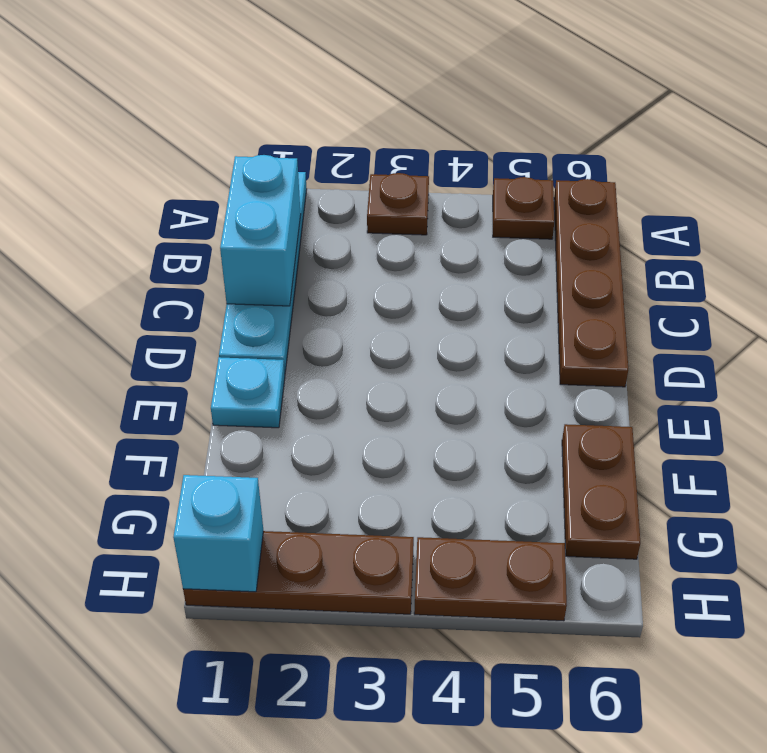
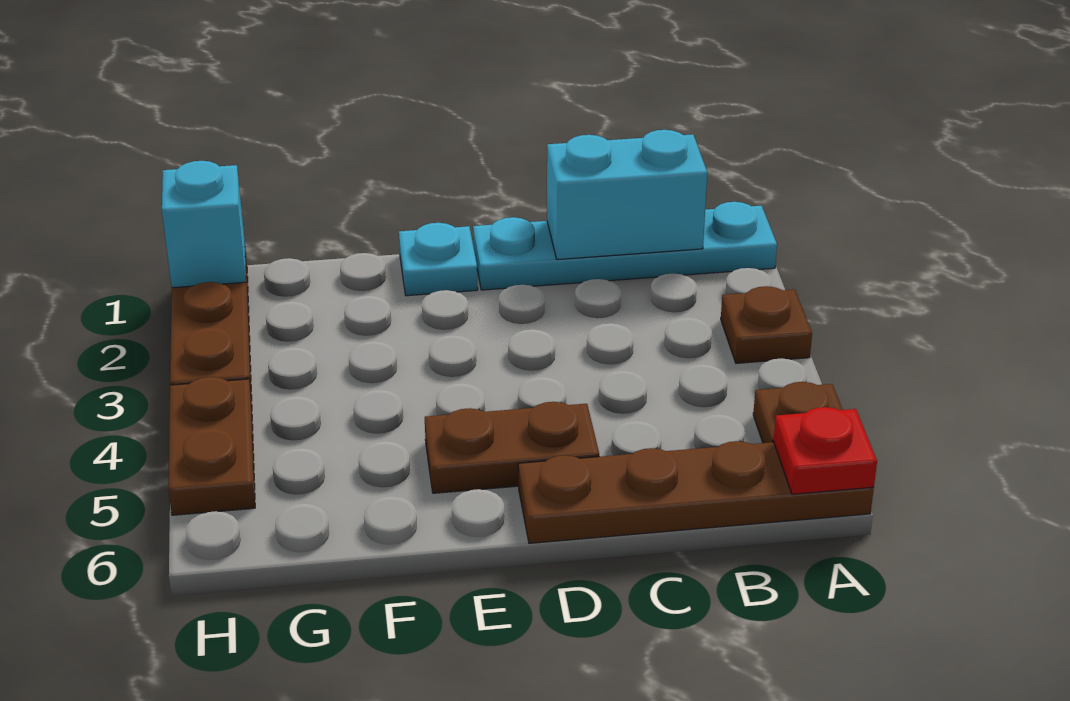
none -> red plate A6 level 2
brown plate F6:G6 level 1 -> brown plate D5:E5 level 1

